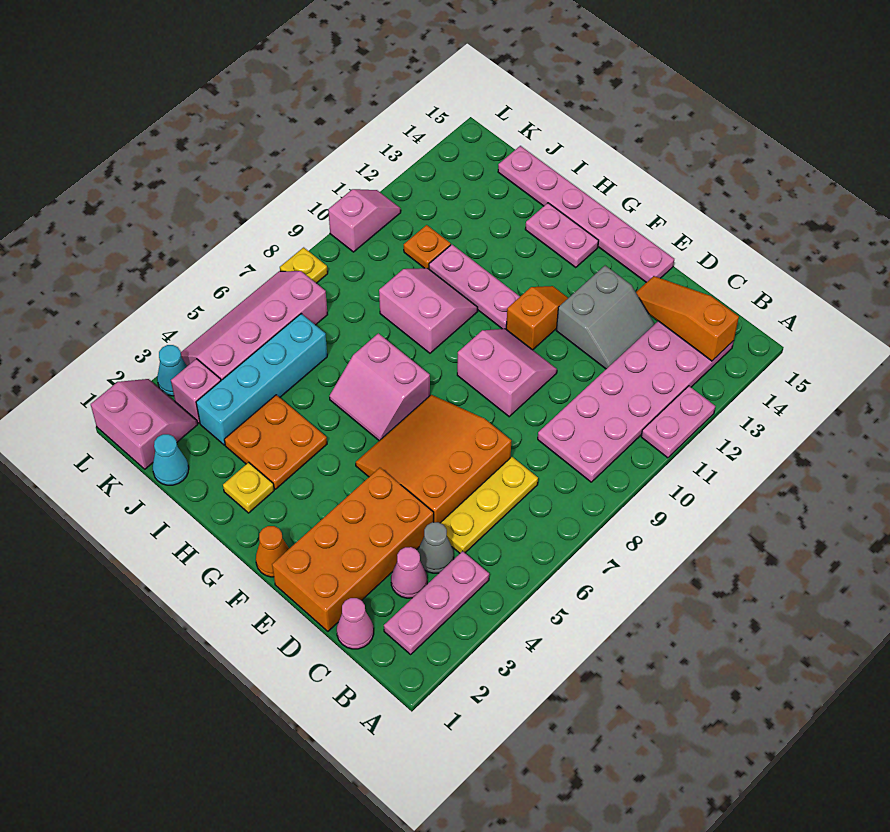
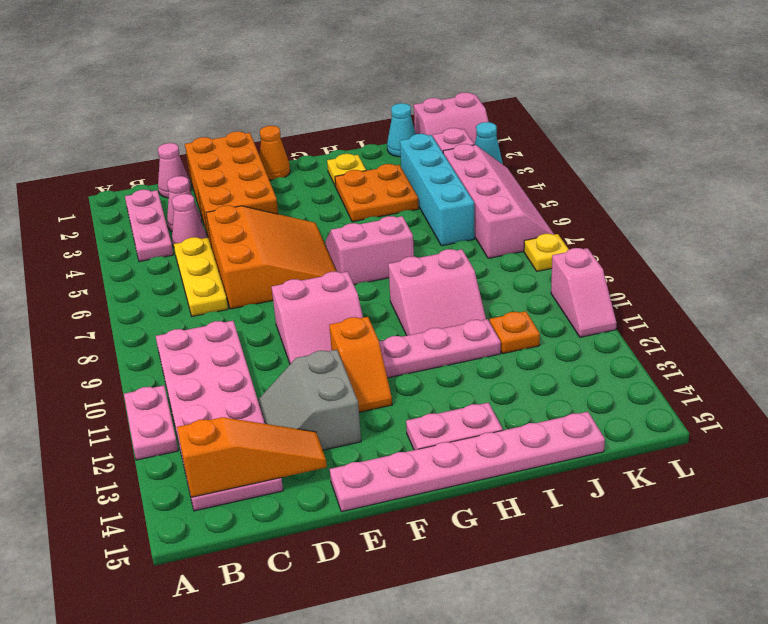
grey cone C4 level 1 -> pink cone C4 level 1

